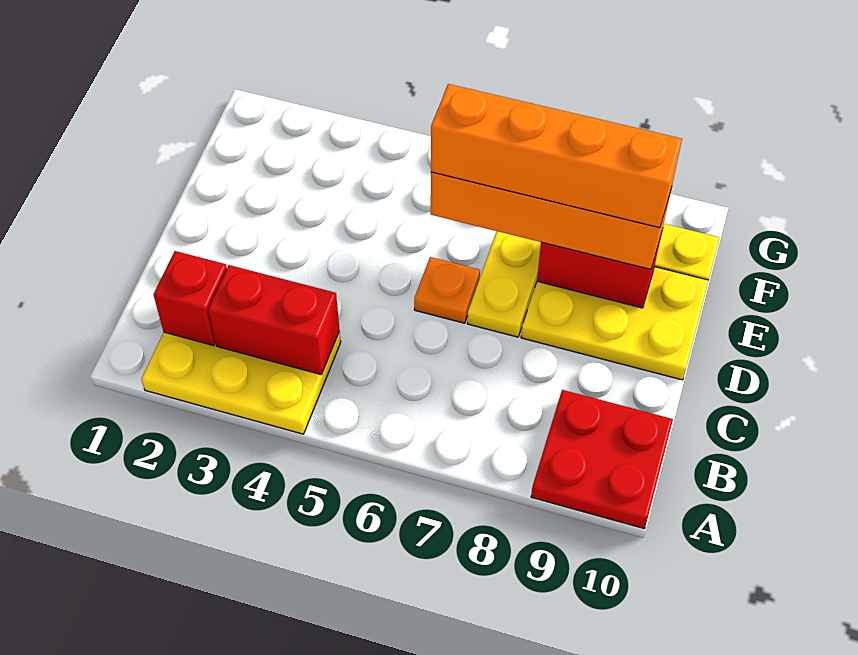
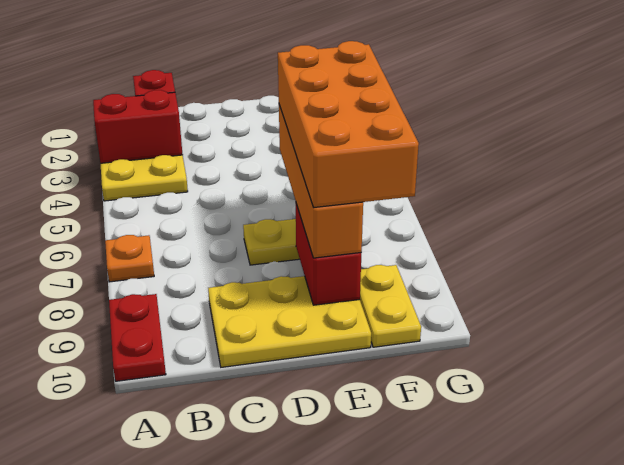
red plate A9:B10 level 1 -> red plate A9:A10 level 1
red brick B3:B4 level 2 -> red brick A3:B3 level 2
orange plate D6 level 1 -> orange plate A7 level 1
yellow plate D8:E10 level 1 -> yellow plate C9:E10 level 1
orange brick E6:E9 level 4 -> orange brick E6:F9 level 4

